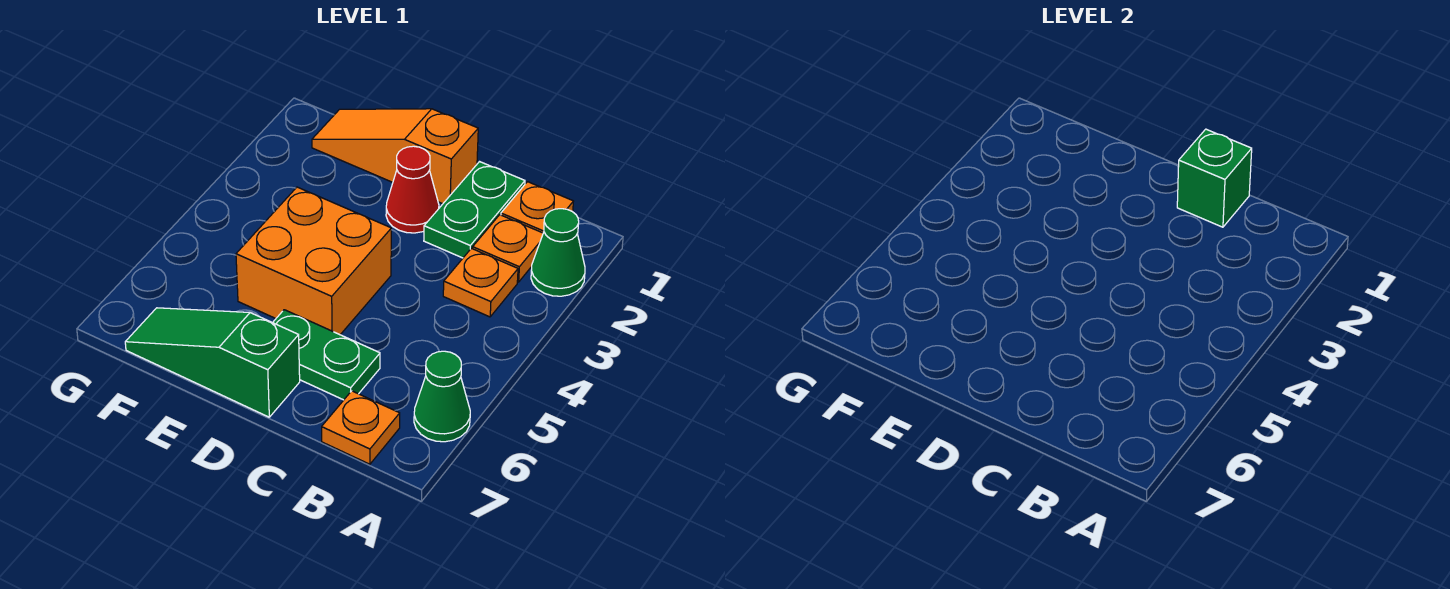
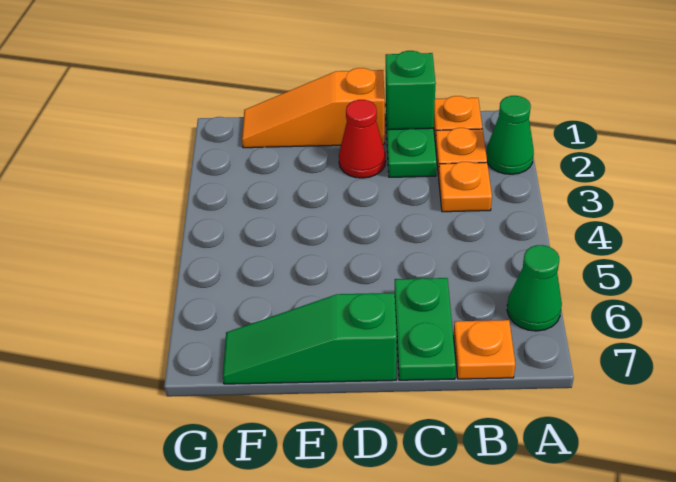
green plate C6:D6 level 1 -> green plate C6:C7 level 1
orange brick D4:E5 level 1 -> none

